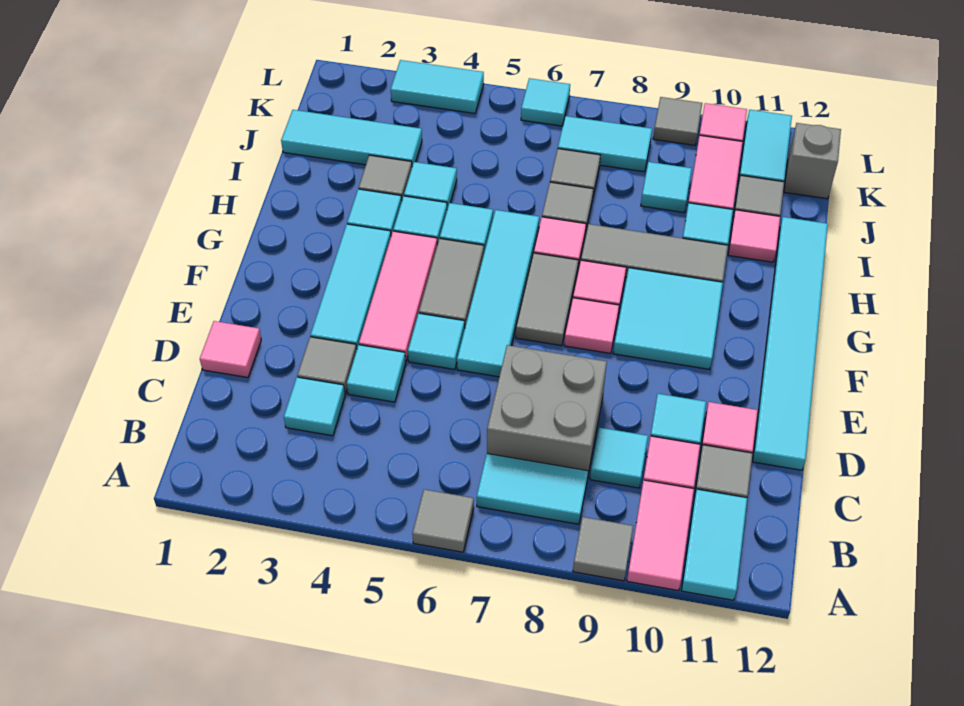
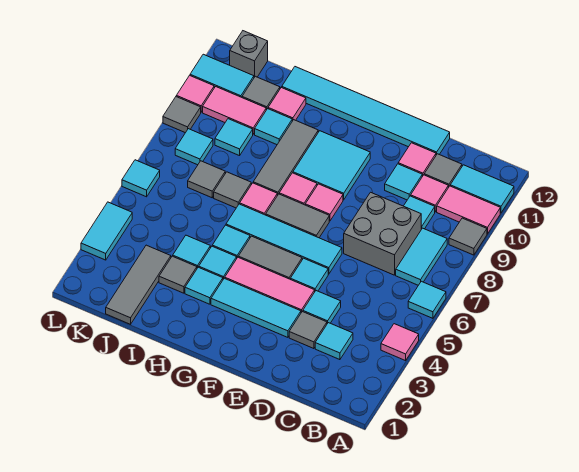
grey tile A6 level 1 -> cyan tile A6 level 1
pink tile D1 level 1 -> pink tile A4 level 1
cyan tile J1:J3 level 1 -> grey tile J1:J3 level 1
cyan tile K7:K8 level 1 -> cyan tile K8 level 1

